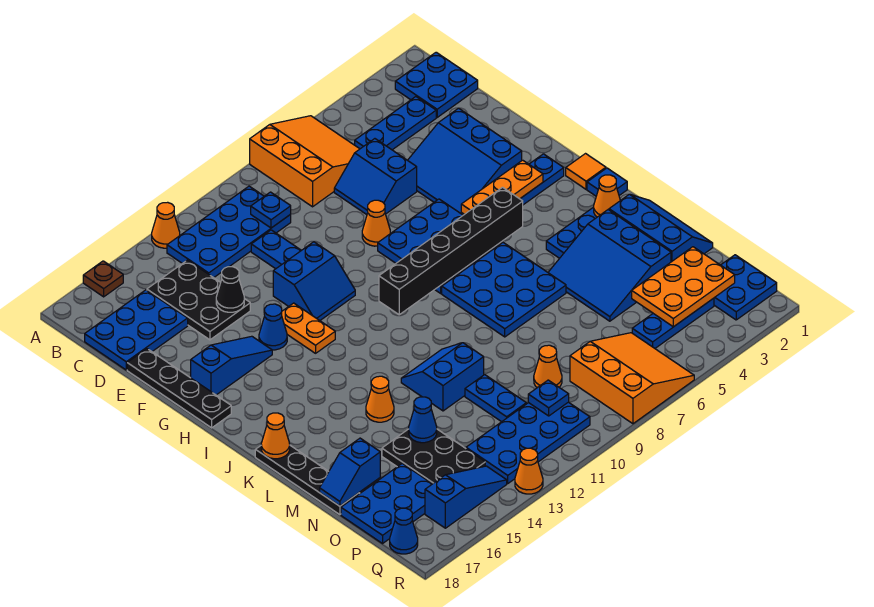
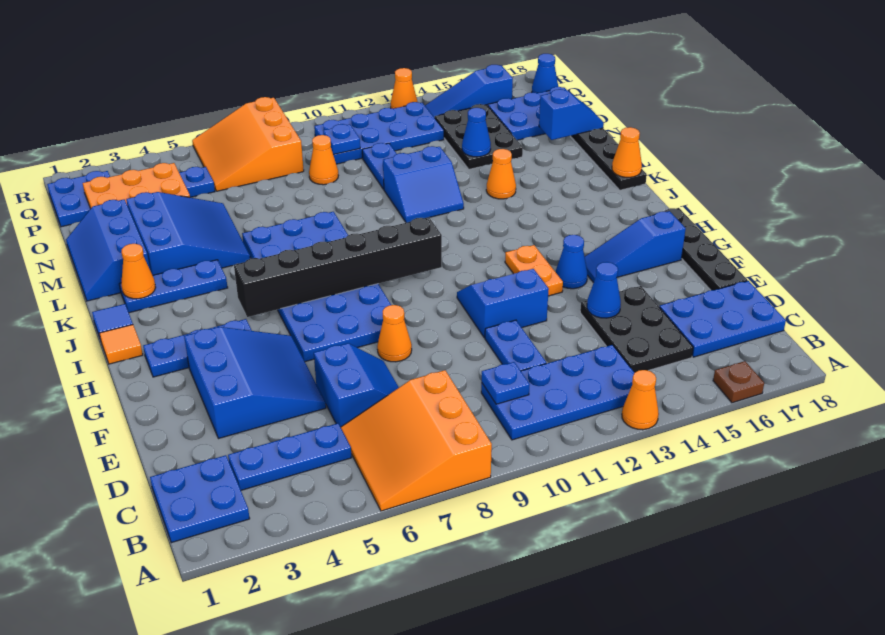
black cone E14 level 2 -> blue cone E14 level 2
orange plate H3:H5 level 2 -> none

